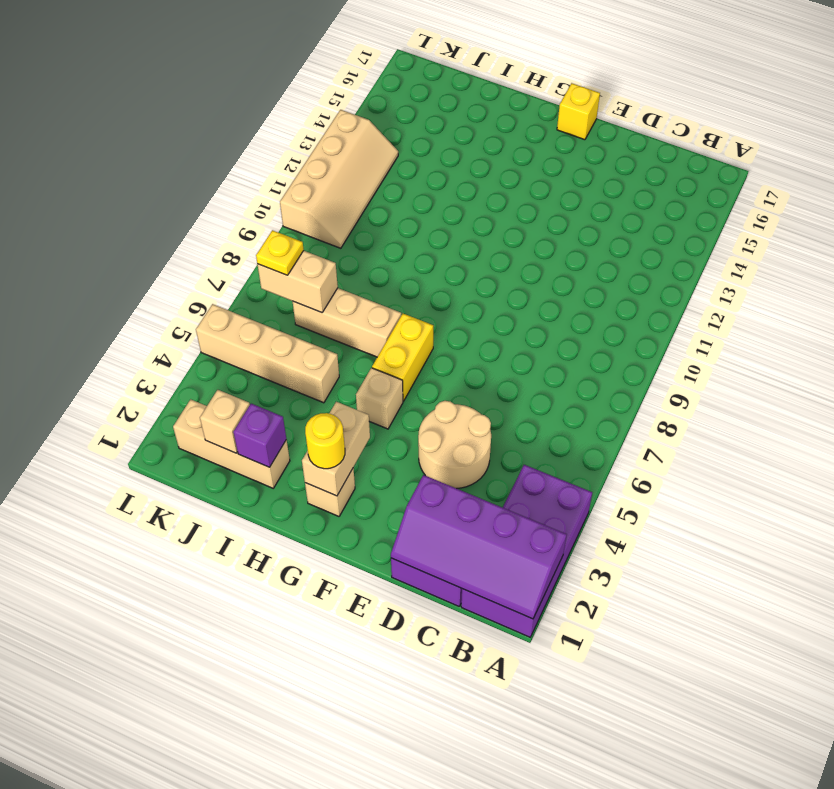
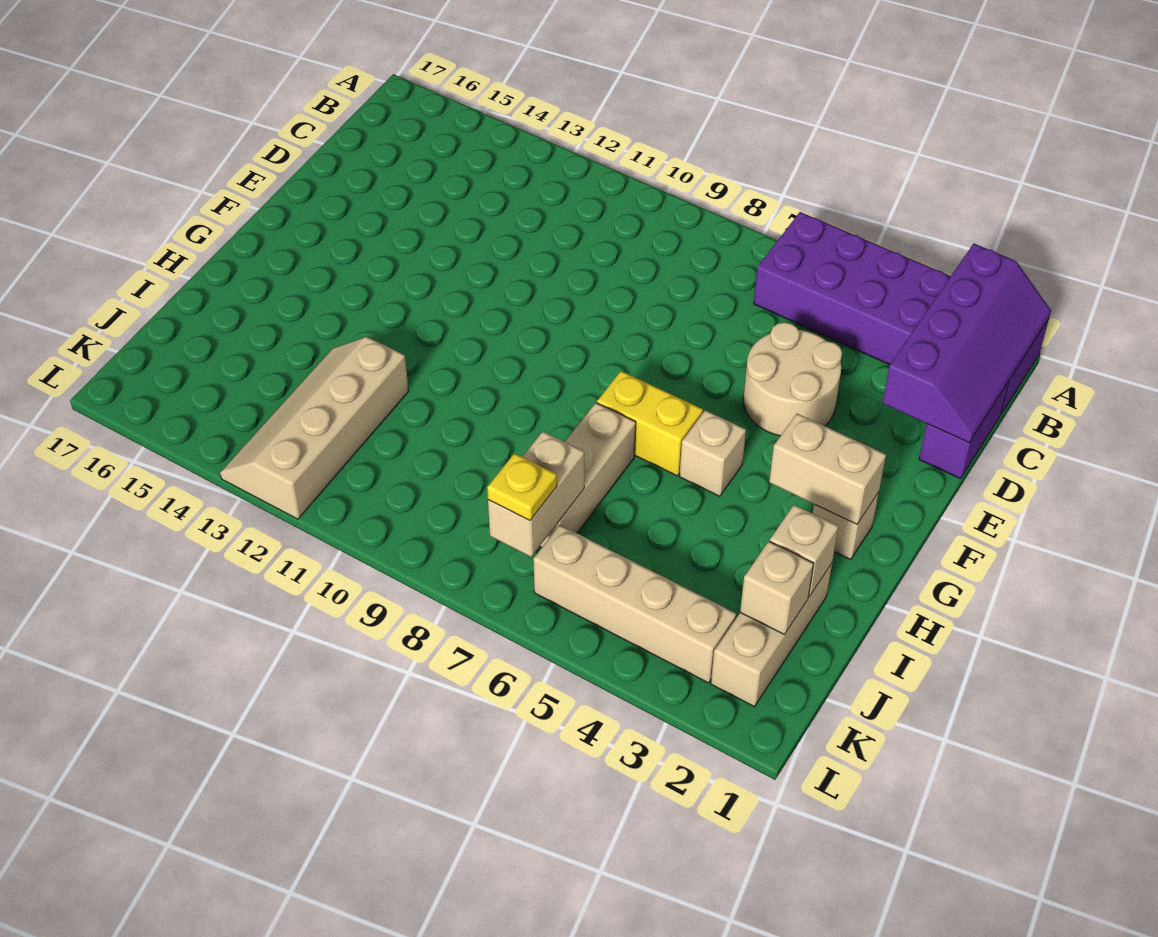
purple brick A1:B4 level 1 -> purple brick A1:B6 level 1
yellow brick F17 level 1 -> none
yellow round brick G2 level 3 -> none
purple brick I2 level 2 -> tan brick I2 level 2
tan brick I5:L5 level 1 -> tan brick K3:K6 level 1
tan slope K10:L13 level 1 top L -> tan slope I12:L13 level 1 top 12

